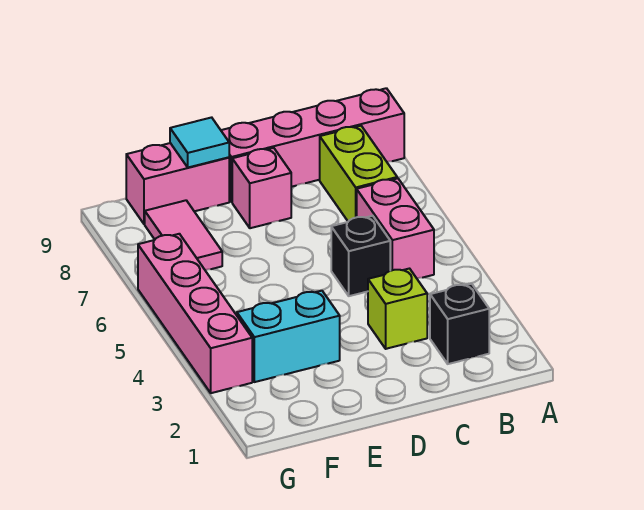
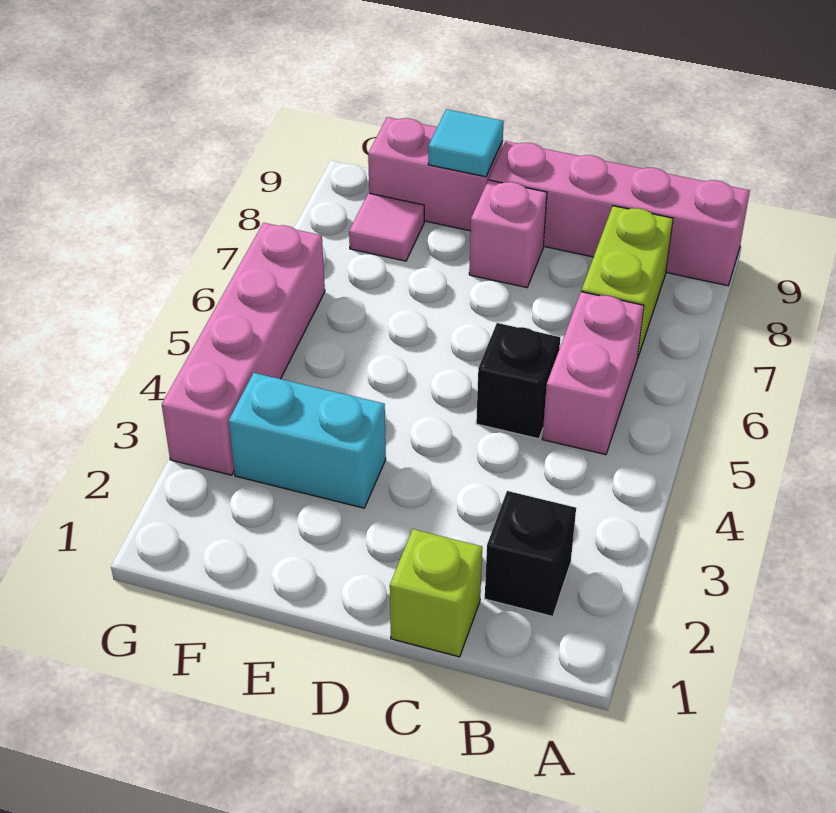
lime brick C3 level 1 -> lime brick C1 level 1
pink tile F7:F8 level 1 -> pink tile F8 level 1

